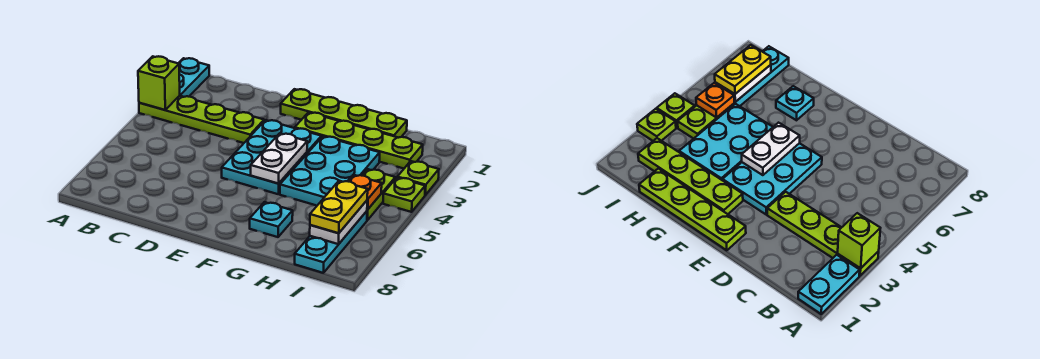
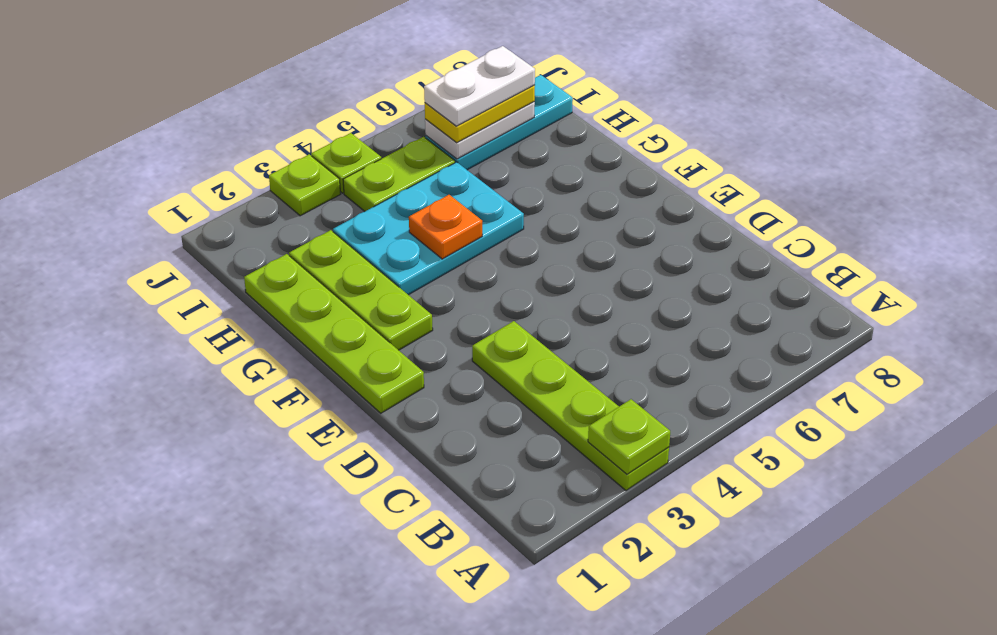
cyan plate A1:A2 level 1 -> none
lime brick A3 level 2 -> lime plate A3 level 2
cyan plate E3:F5 level 1 -> none
lime plate F2:I2 level 1 -> lime plate F2:H2 level 1
white plate F4:F5 level 2 -> white plate I6:I7 level 4
cyan plate G7 level 1 -> none
orange plate I5 level 2 -> orange plate G4 level 2

